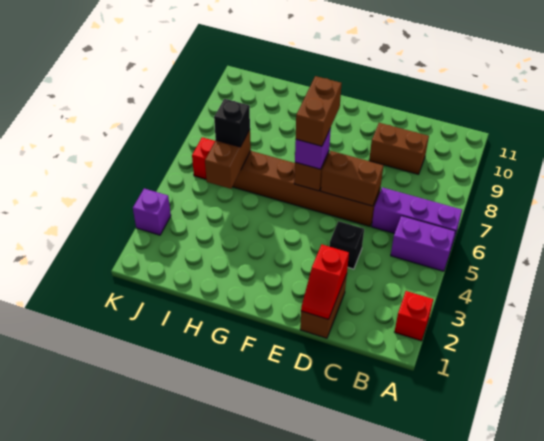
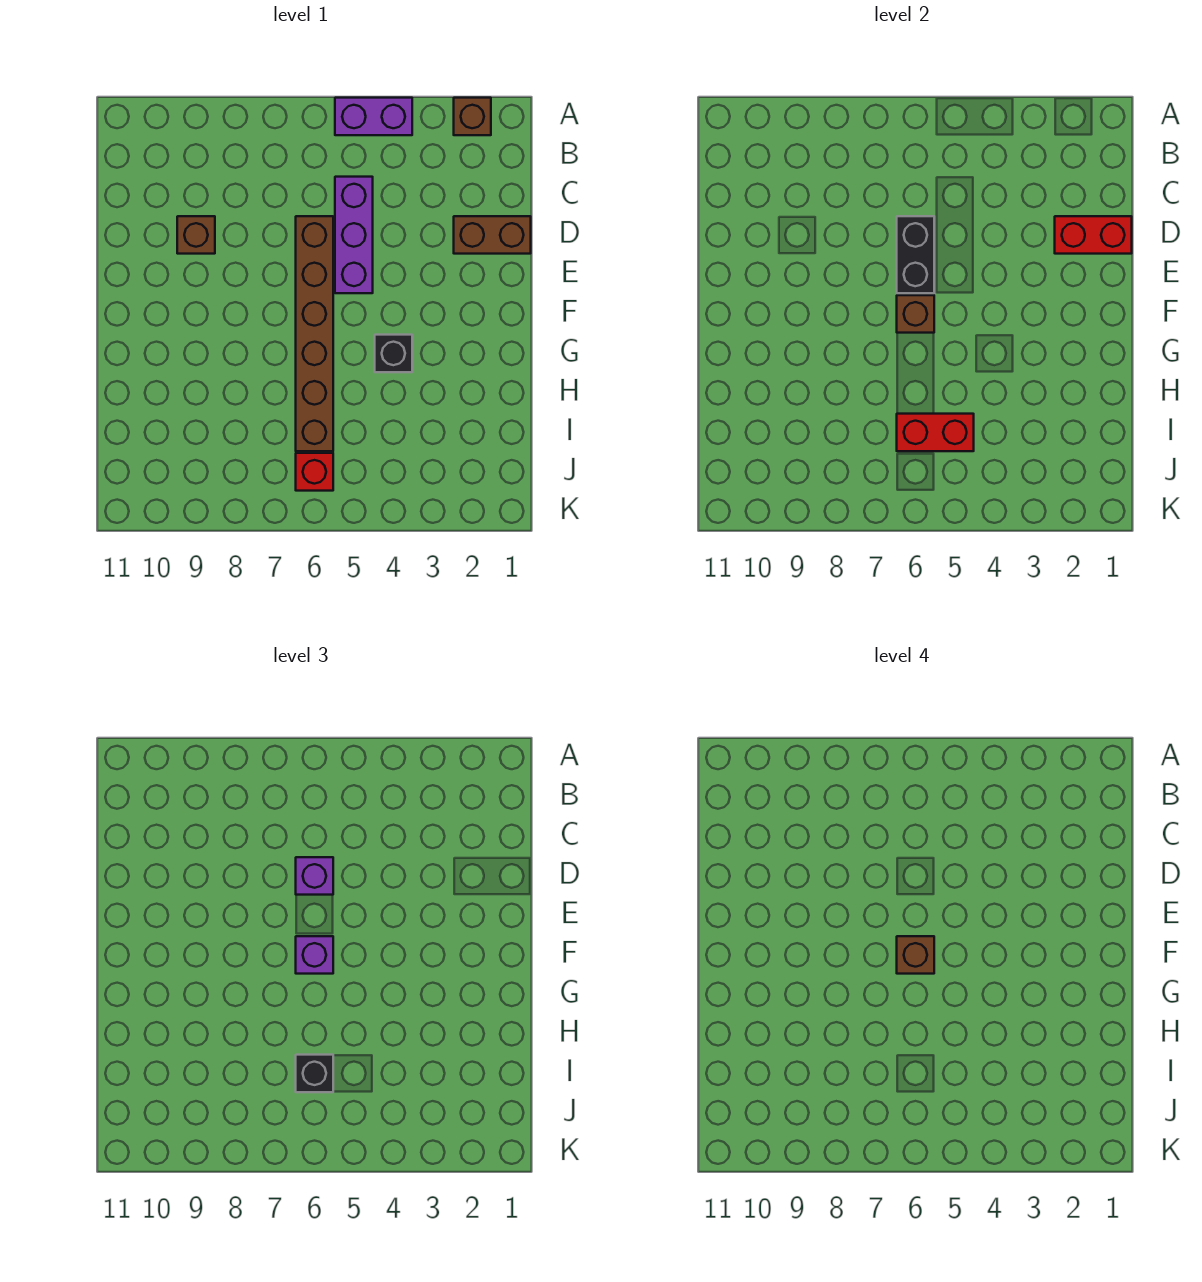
red brick A2 level 1 -> brown brick A2 level 1
purple brick A5:B5 level 1 -> purple brick A4:A5 level 1
purple brick A6:C6 level 1 -> purple brick C5:E5 level 1
brown brick C9:D9 level 1 -> brown brick D9 level 1
red slope D1:D2 level 2 top 2 -> red brick D1:D2 level 2
black brick D4 level 1 -> black brick G4 level 1
brown brick D6:E6 level 2 -> black brick D6:E6 level 2
brown brick F6:F7 level 4 -> brown brick F6 level 4
brown brick I5:I6 level 2 -> red brick I5:I6 level 2
purple brick K3 level 1 -> purple brick D6 level 3

